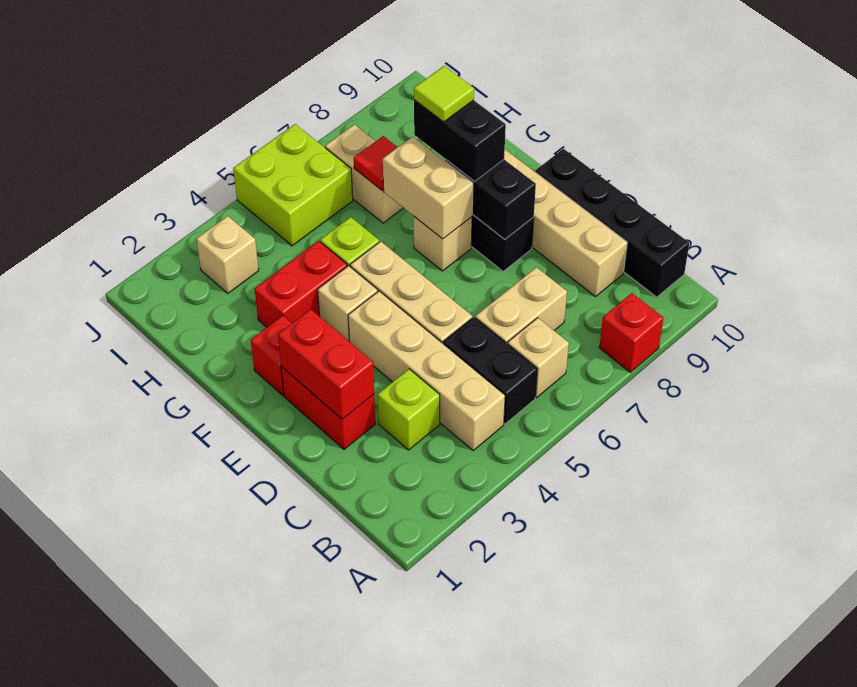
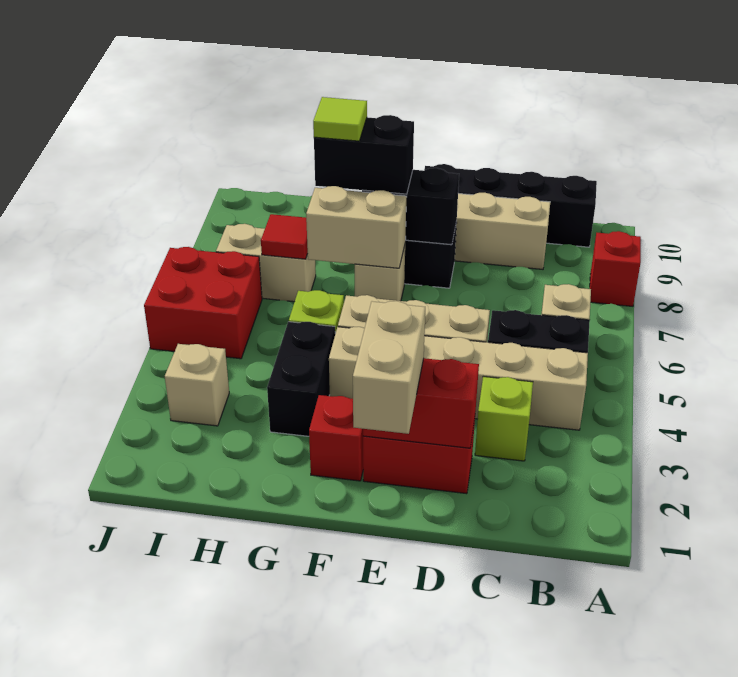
tan brick C6:C7 level 1 -> tan brick E1:E2 level 3
red brick G3:G4 level 1 -> black brick G3:G4 level 1
lime brick I5:J6 level 1 -> red brick I5:J6 level 1

